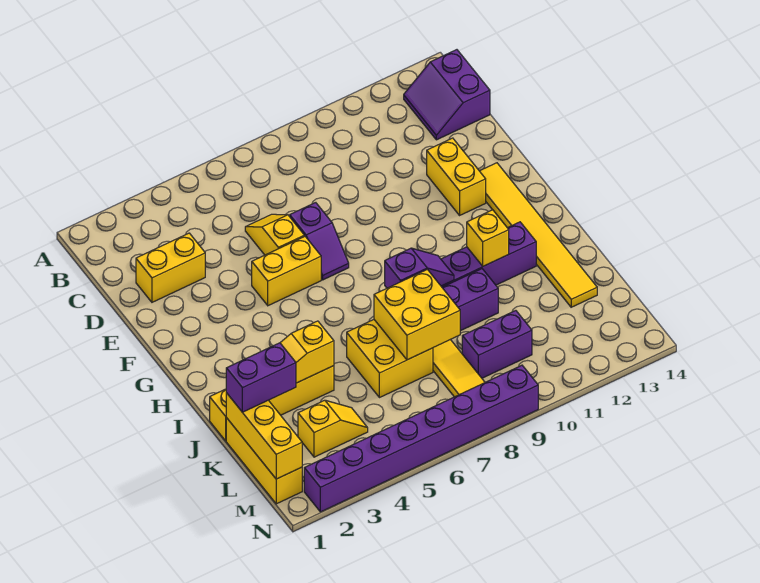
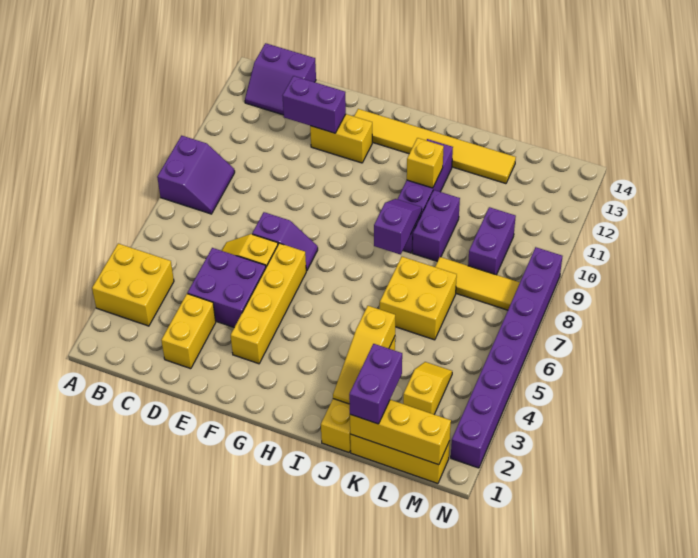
none -> purple slope A8:B9 level 1 top A
none -> purple brick D4:E5 level 1
none -> purple brick D12:E12 level 2
yellow brick F5:F6 level 1 -> yellow brick F3:F6 level 1
yellow brick J7:K8 level 2 -> yellow brick A3:B4 level 1

